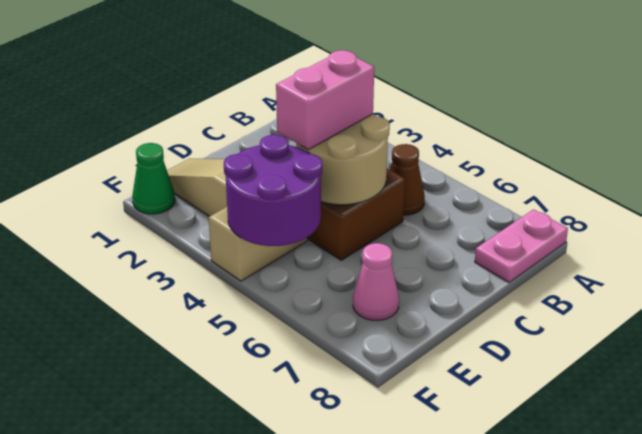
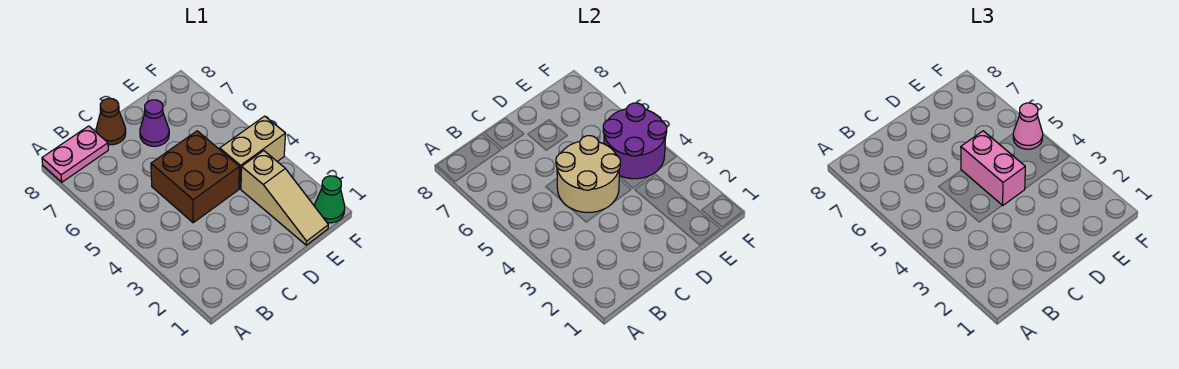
brown cone B5 level 1 -> brown cone C8 level 1
pink brick C4:D4 level 3 -> pink brick D4:D5 level 3
none -> purple cone D7 level 1
pink cone E7 level 1 -> pink cone F5 level 3

